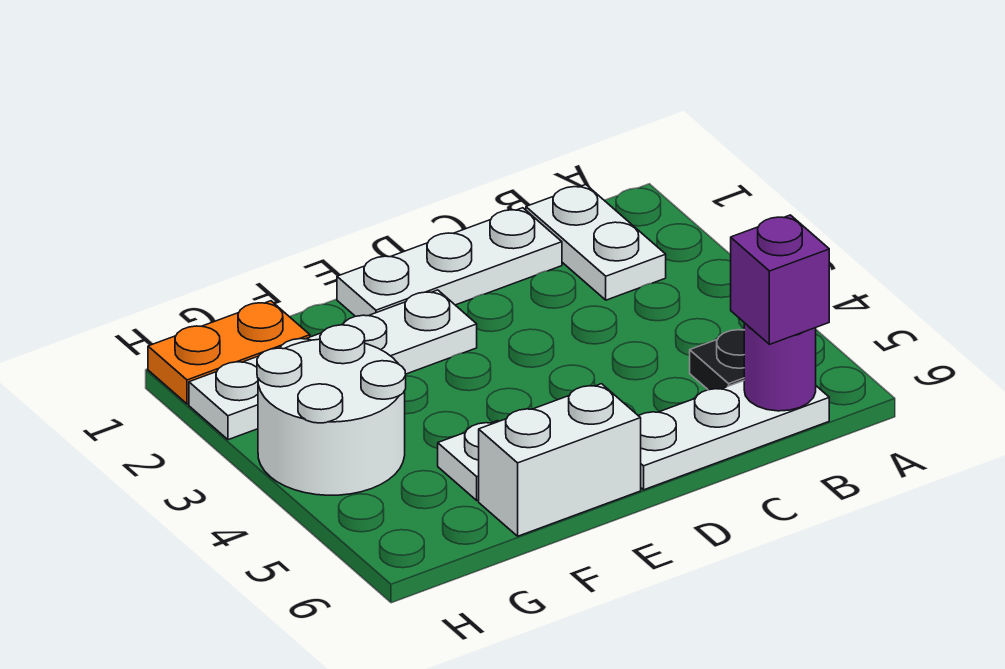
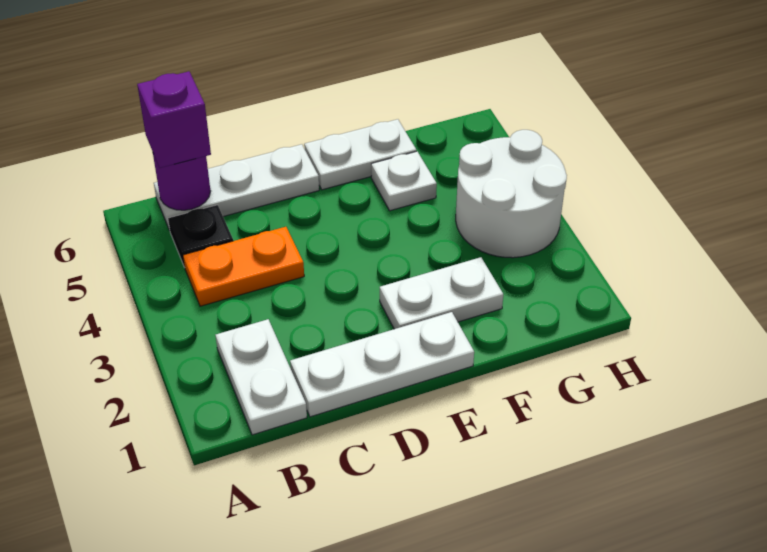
white plate E2:H2 level 1 -> white plate E2:F2 level 1
white brick E6:F6 level 1 -> white plate E6:F6 level 1
orange plate G1:H1 level 1 -> orange plate B4:C4 level 1

